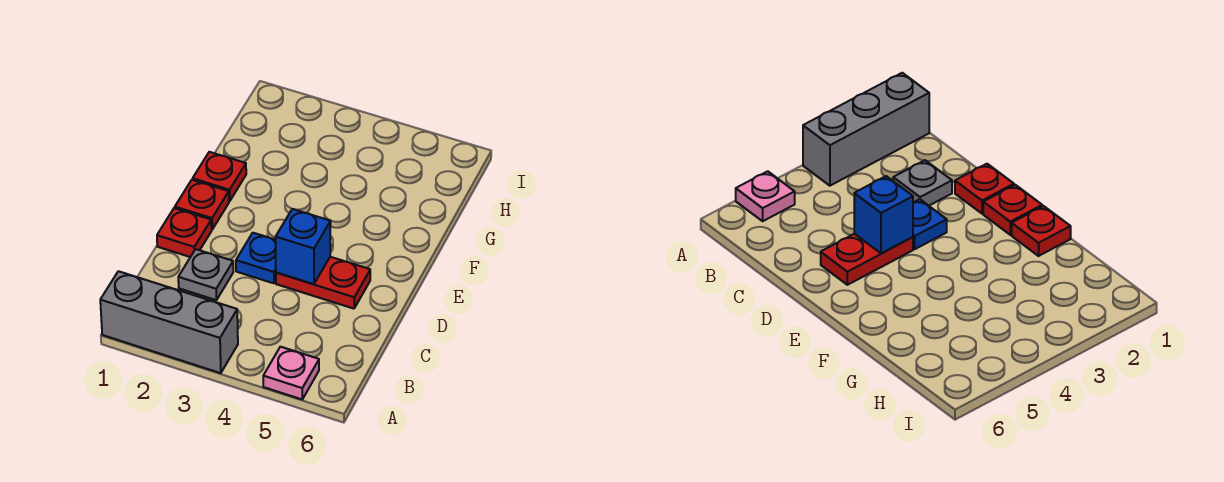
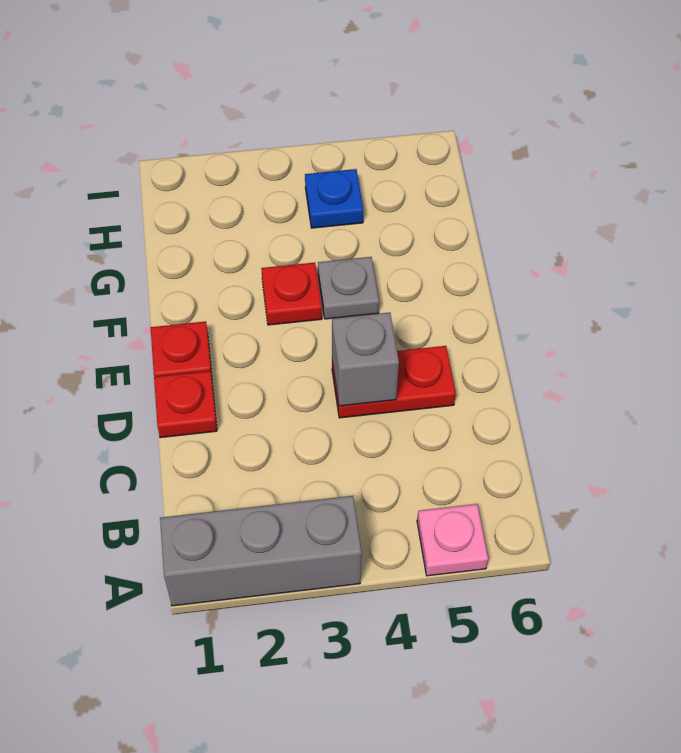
grey plate C2 level 1 -> grey plate F4 level 1
blue plate D3 level 1 -> blue plate H4 level 1
blue brick D4 level 2 -> grey brick D4 level 2
red plate F1 level 1 -> red plate F3 level 1

